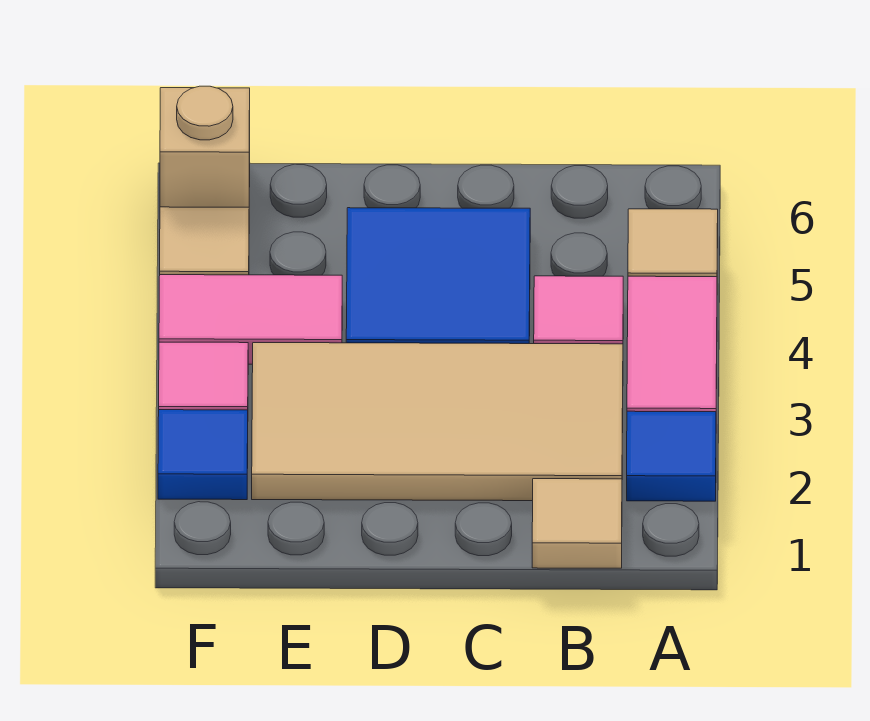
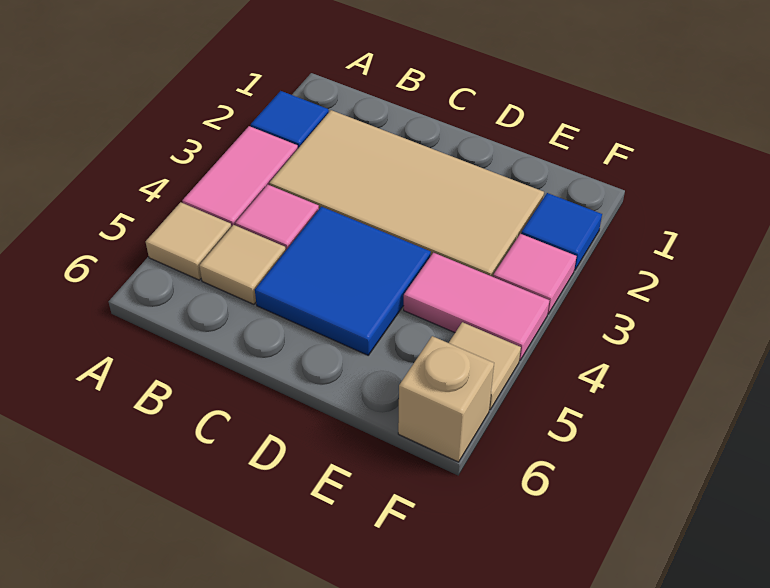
tan tile B1 level 1 -> tan tile B5 level 1

